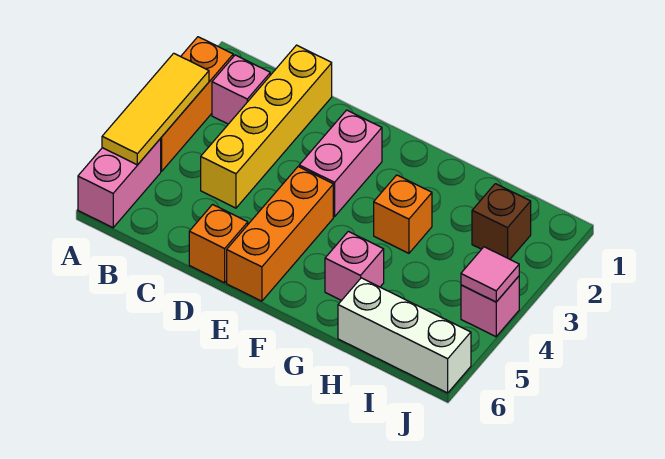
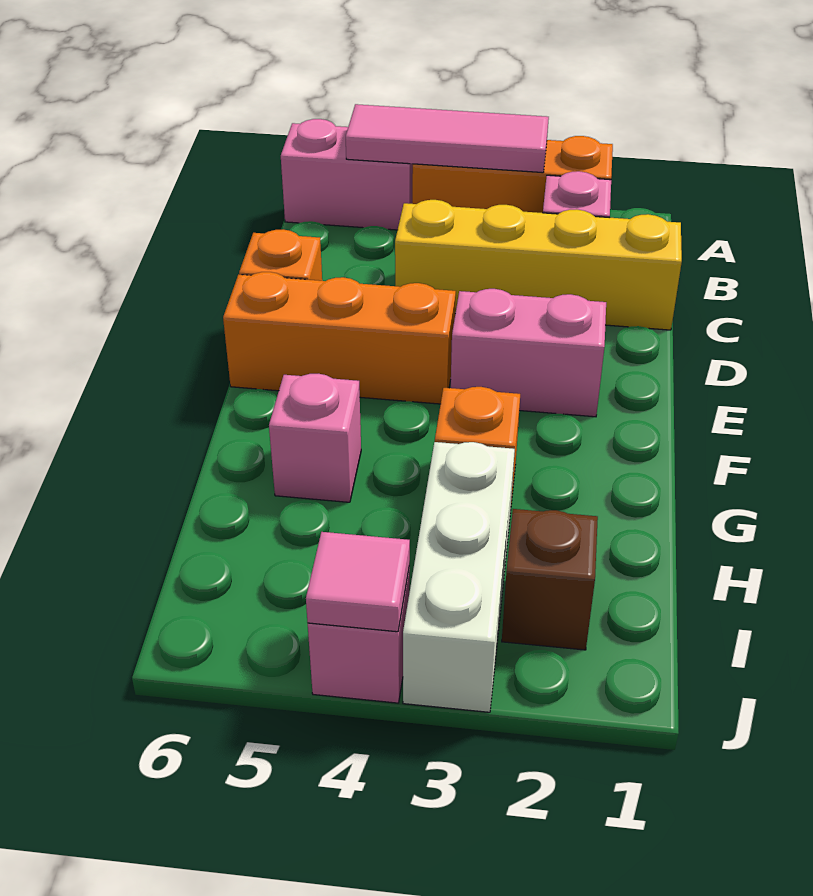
yellow tile A3:A5 level 2 -> pink tile A3:A5 level 2
white brick H6:J6 level 1 -> white brick H3:J3 level 1

